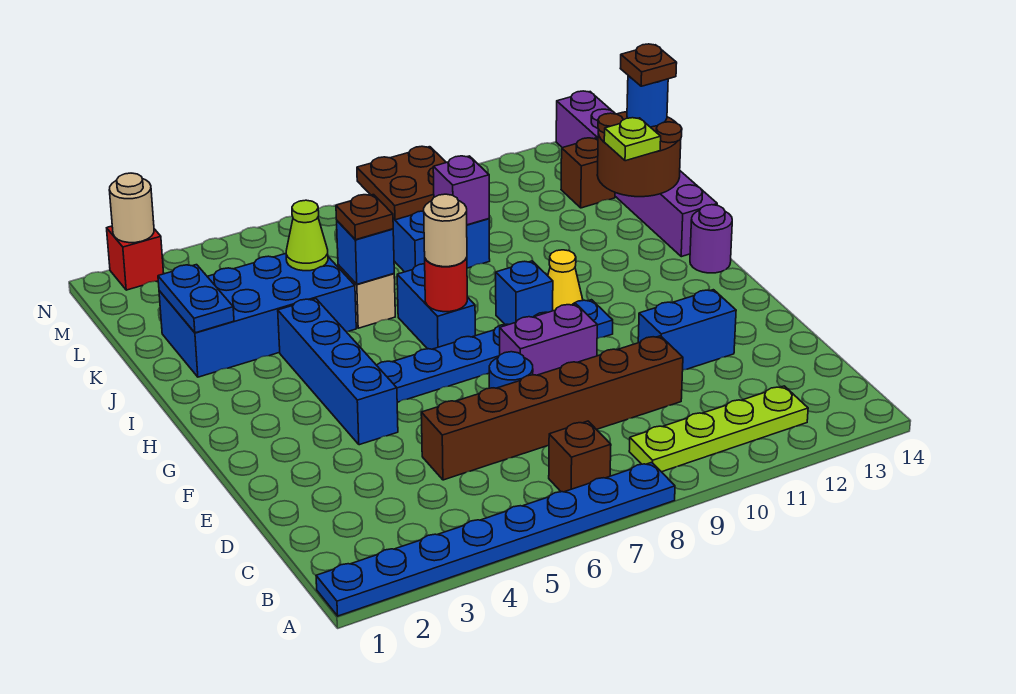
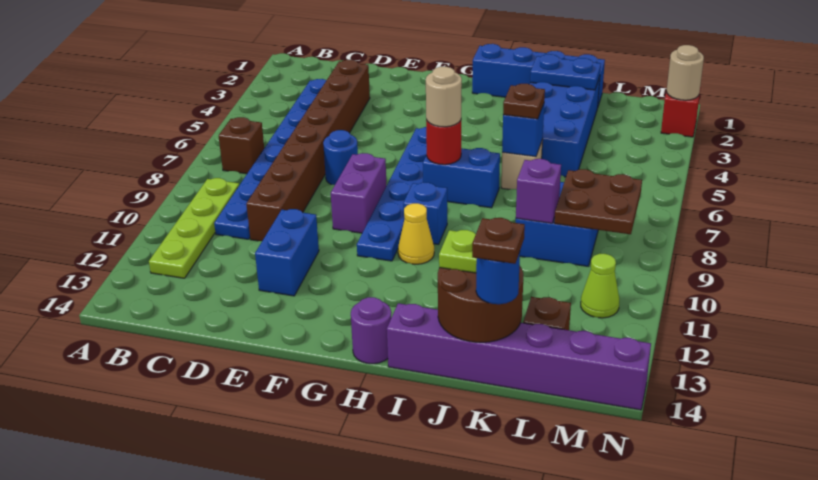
blue plate A1:A8 level 1 -> blue plate C3:C10 level 1
brown brick D5:D10 level 1 -> brown brick D3:D10 level 1
blue brick F4:I4 level 1 -> blue brick H1:K1 level 1
lime cone K5 level 2 -> lime cone M11 level 1

